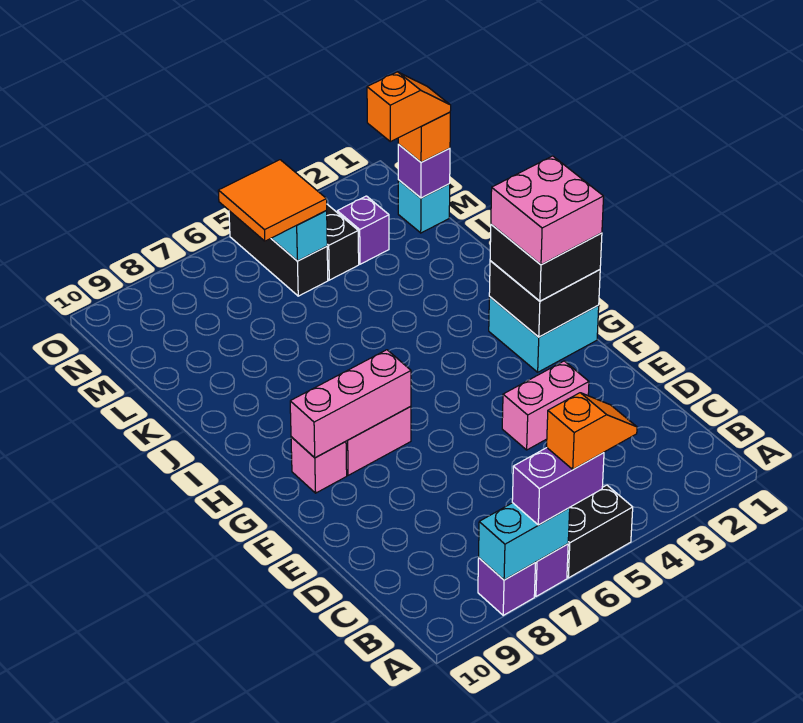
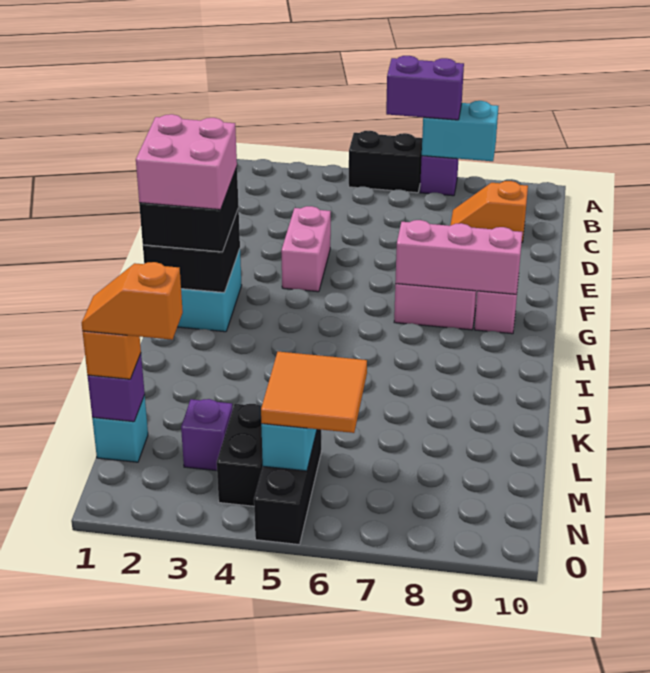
orange slope A5:A6 level 4 top 6 -> orange slope C8:C9 level 1 top 9
purple brick A8 level 1 -> none
pink brick E3:E4 level 1 -> pink brick E4:F4 level 1

